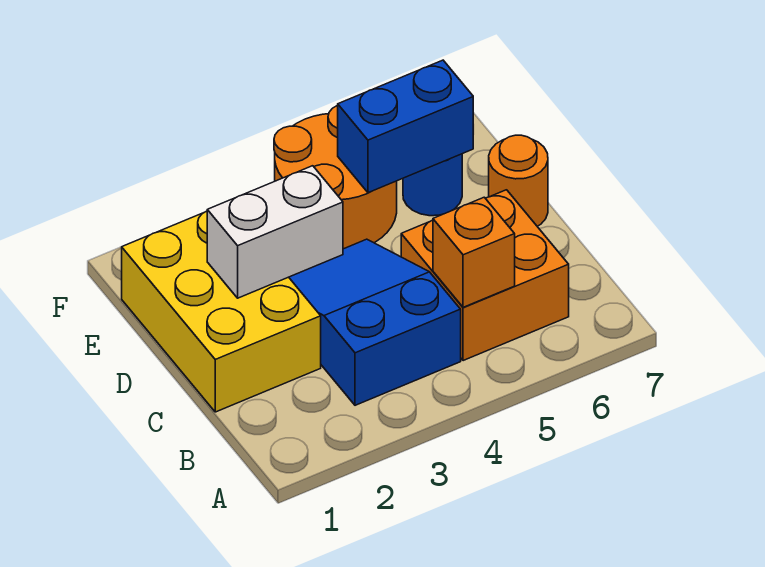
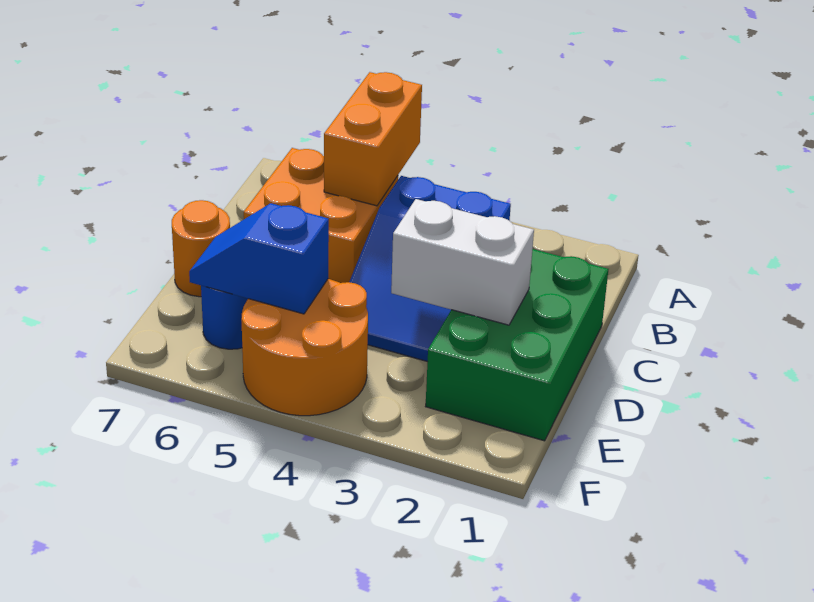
orange brick B5 level 2 -> orange brick A5:B5 level 2
yellow brick C1:E2 level 1 -> green brick C1:E2 level 1
blue brick E5:E6 level 2 -> blue slope E5:E6 level 2 top 5

